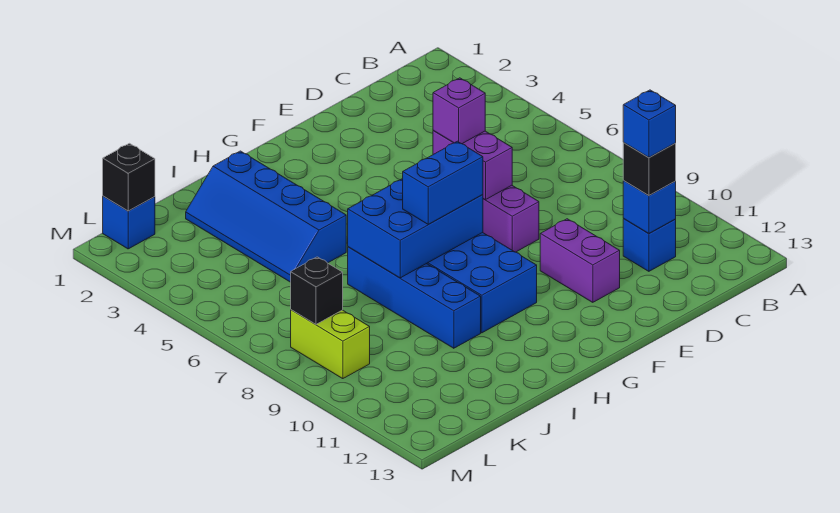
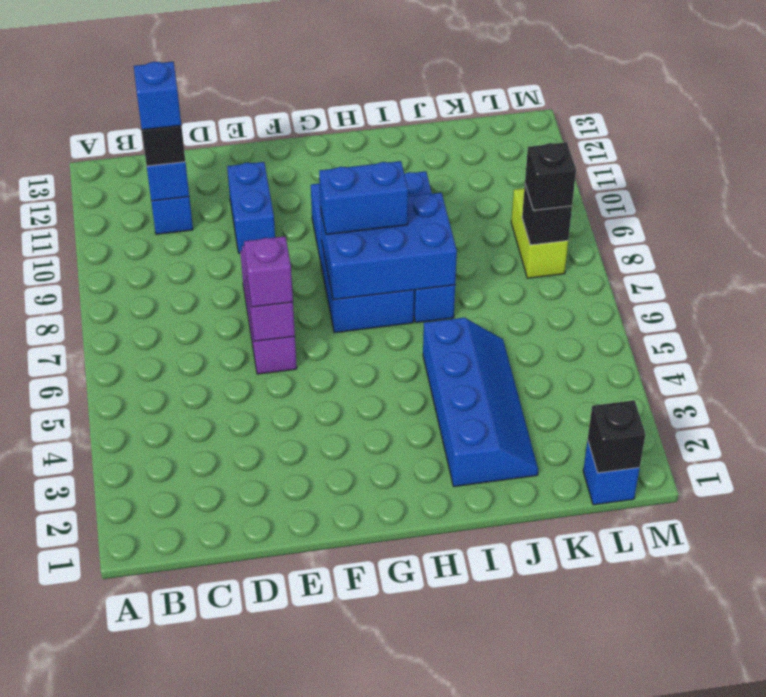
purple brick E10:E11 level 1 -> blue brick E10:E11 level 1
none -> black brick L8 level 3

